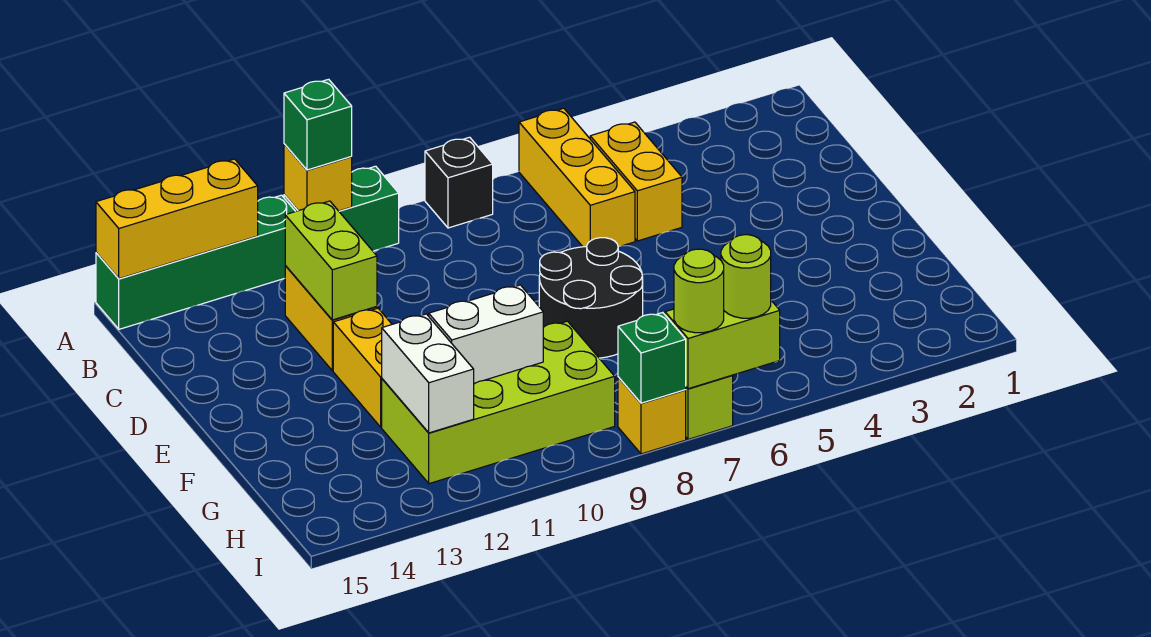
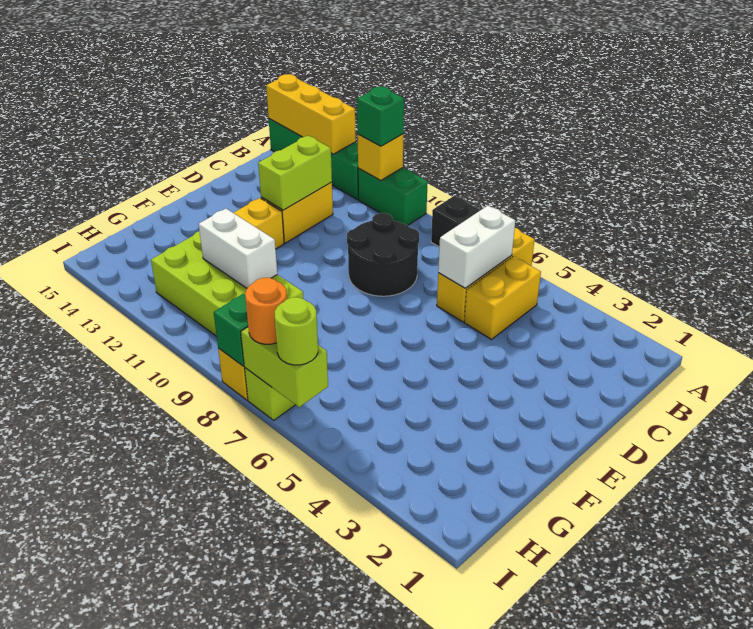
black round brick E7:F8 level 1 -> black round brick C8:D9 level 1
white brick G12:H12 level 2 -> white brick B6:C6 level 2
lime round brick I7 level 3 -> orange round brick I7 level 3

